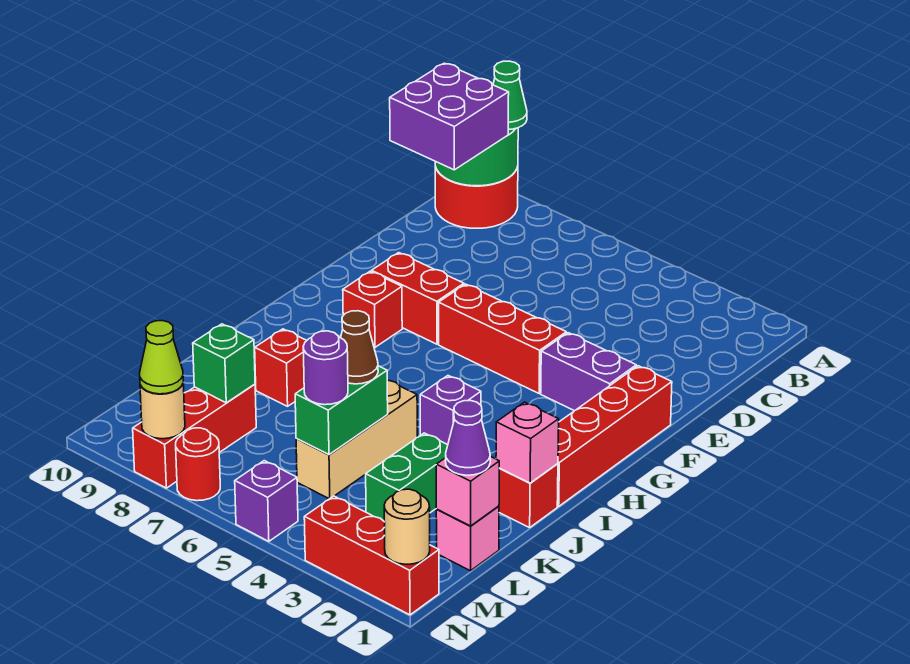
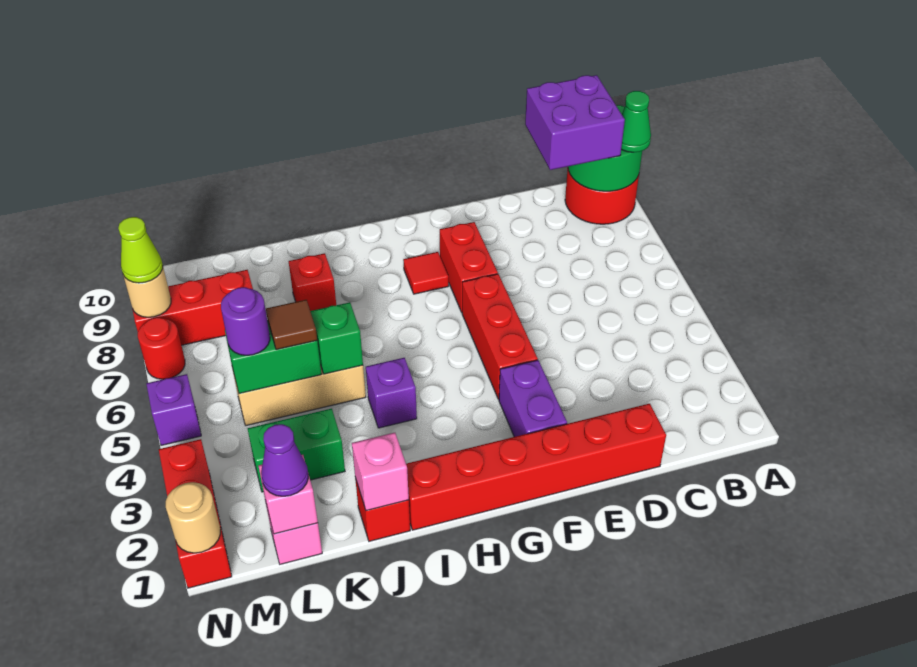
red brick F1:I1 level 1 -> red brick D1:I1 level 1
red brick G8 level 1 -> red tile G8 level 1
brown cone K5 level 3 -> brown tile K5 level 3
green brick L8 level 2 -> green brick J5 level 2

